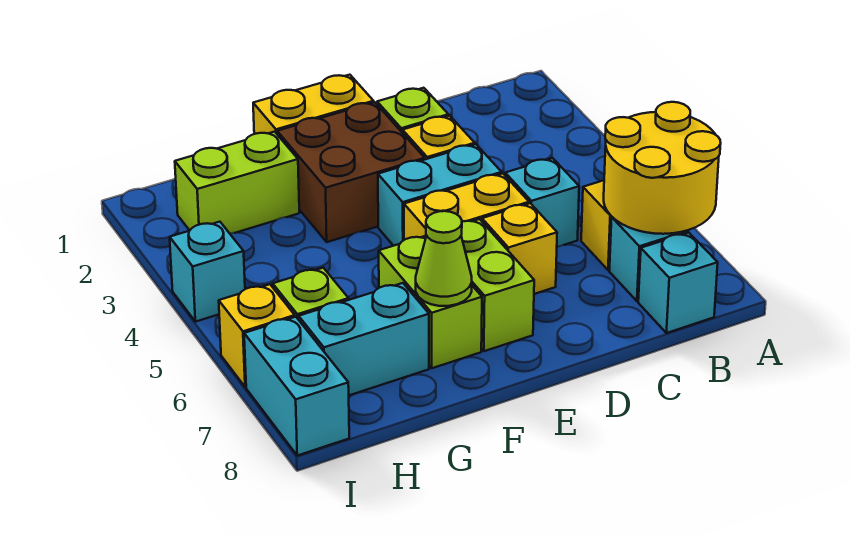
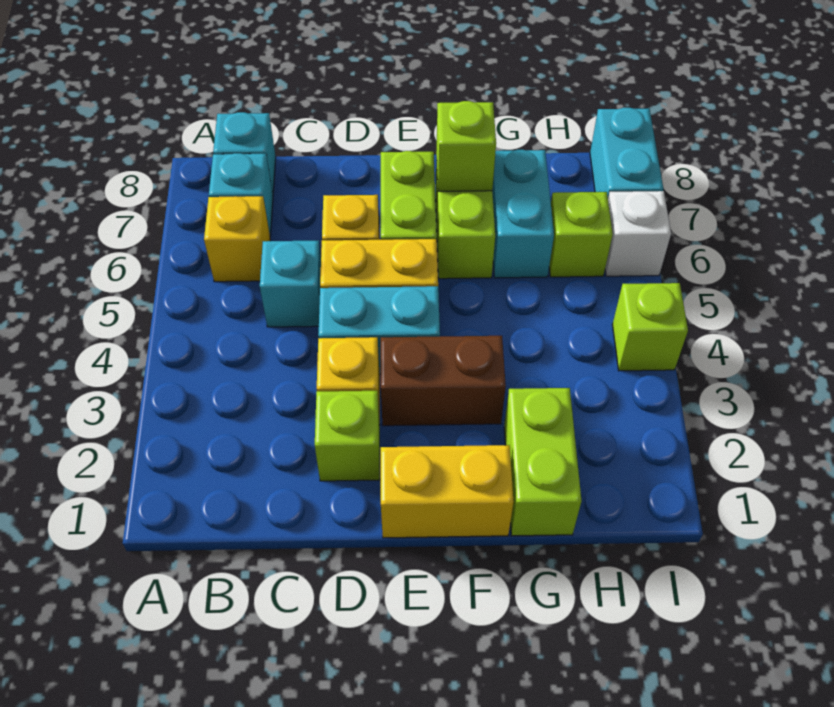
yellow round brick A6:B7 level 2 -> none
brown brick E2:F3 level 1 -> brown brick E3:F3 level 1
lime cone F7 level 2 -> lime brick F7 level 2
lime brick G2:H2 level 1 -> lime brick G1:G2 level 1
cyan brick G7:H7 level 1 -> cyan brick G6:G7 level 1
cyan brick I4 level 1 -> lime brick I4 level 1
yellow brick I6 level 1 -> white brick I6 level 1

